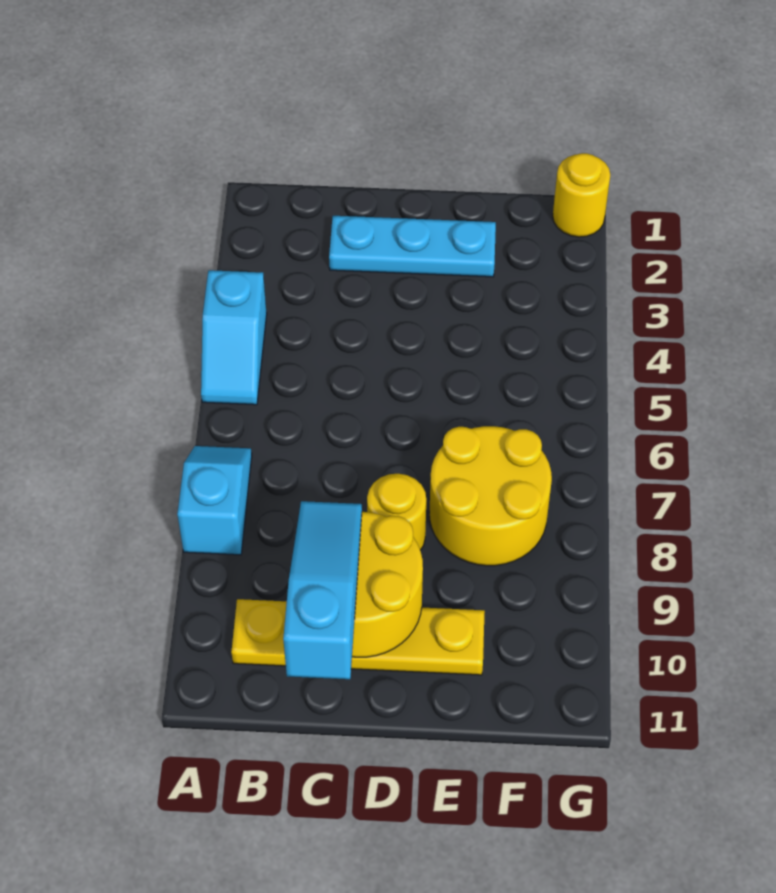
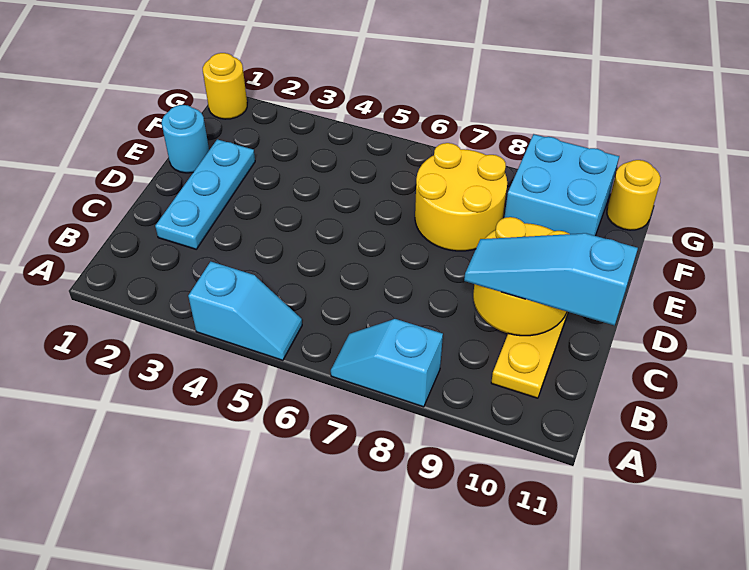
yellow round brick D8 level 1 -> yellow round brick G11 level 1
none -> cyan round brick E1 level 1
none -> cyan brick F9:G10 level 1

